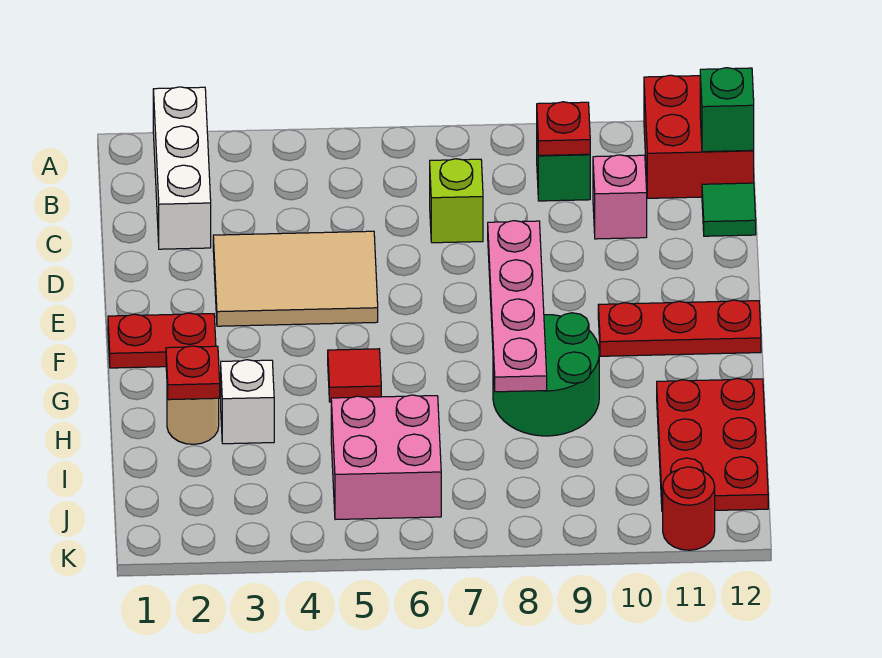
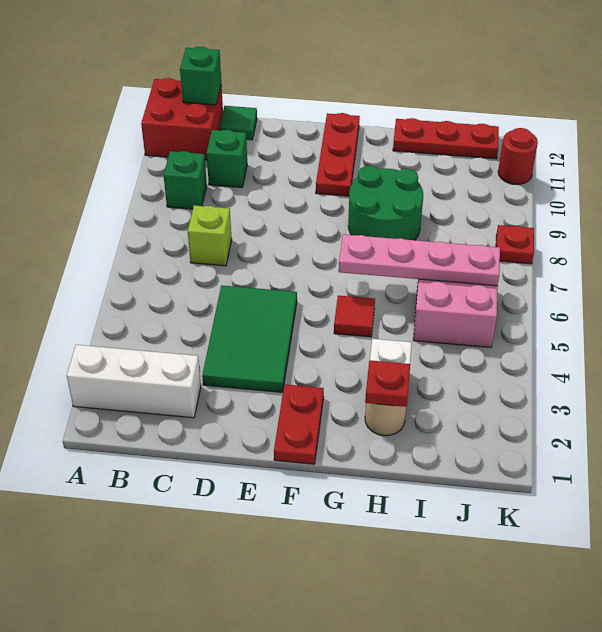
red plate B9 level 2 -> red plate K8 level 1
pink brick C10 level 1 -> green brick C10 level 1
tan tile D3:E5 level 1 -> green tile D3:E5 level 1
pink plate E8:H8 level 2 -> pink plate G6:J6 level 2
red plate H11:J12 level 1 -> red plate H12:J12 level 1

